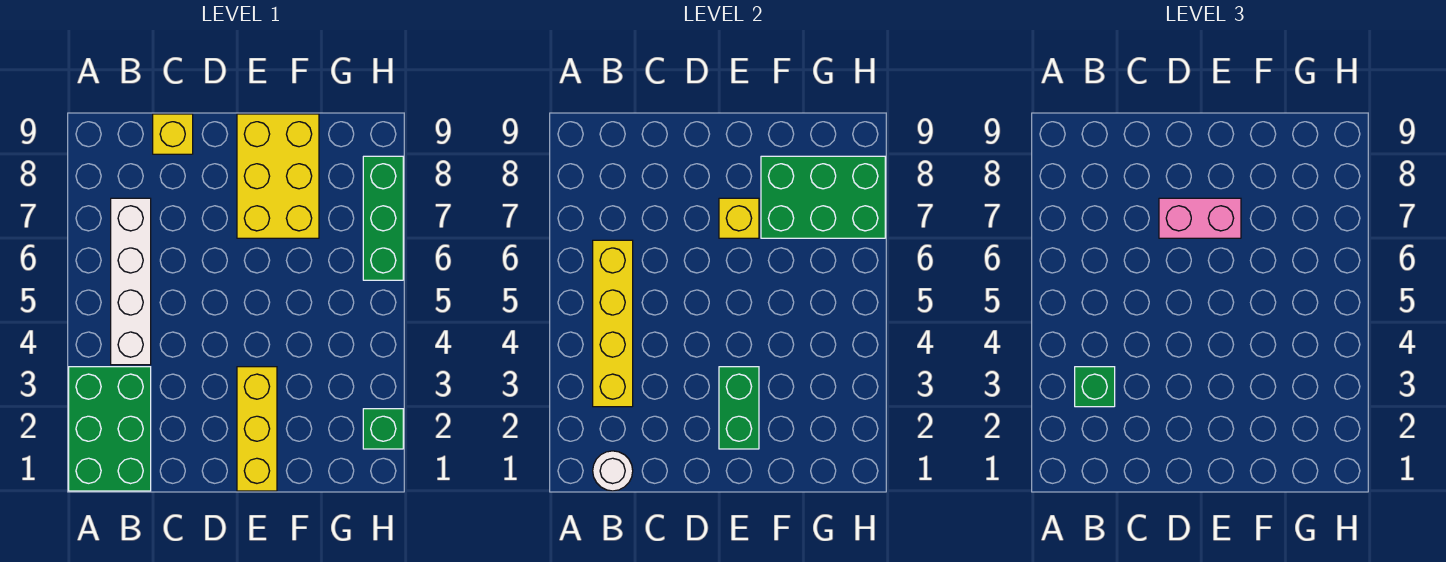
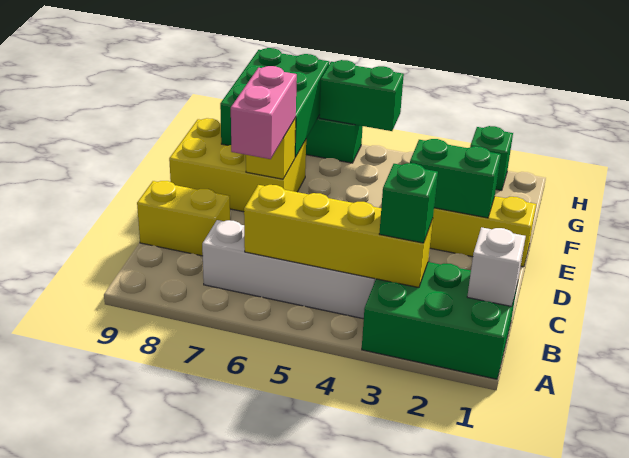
white round brick B1 level 2 -> white brick B1 level 2
yellow brick C9 level 1 -> yellow brick C8:C9 level 1
none -> green brick H5:H6 level 2

